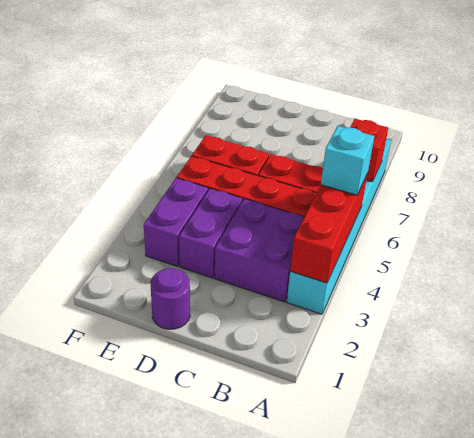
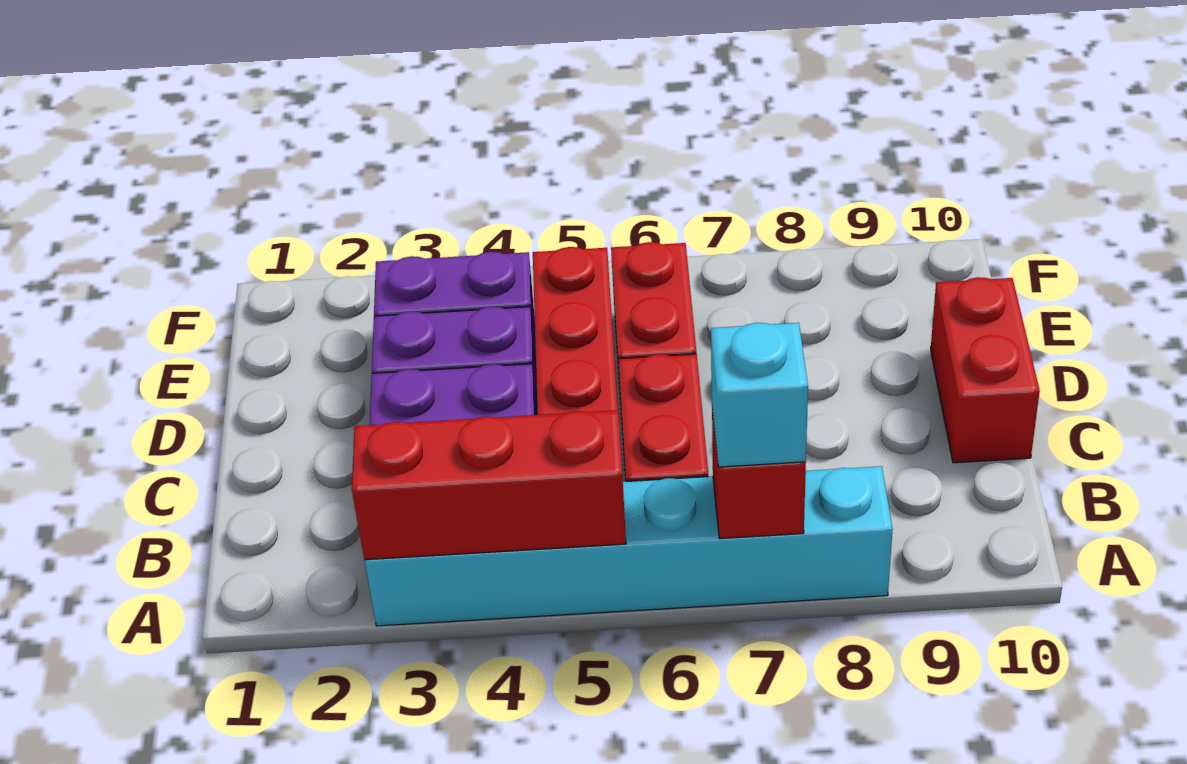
cyan brick A5 level 3 -> cyan brick A7 level 3
none -> red brick C10:D10 level 1
purple round brick D1 level 1 -> none

